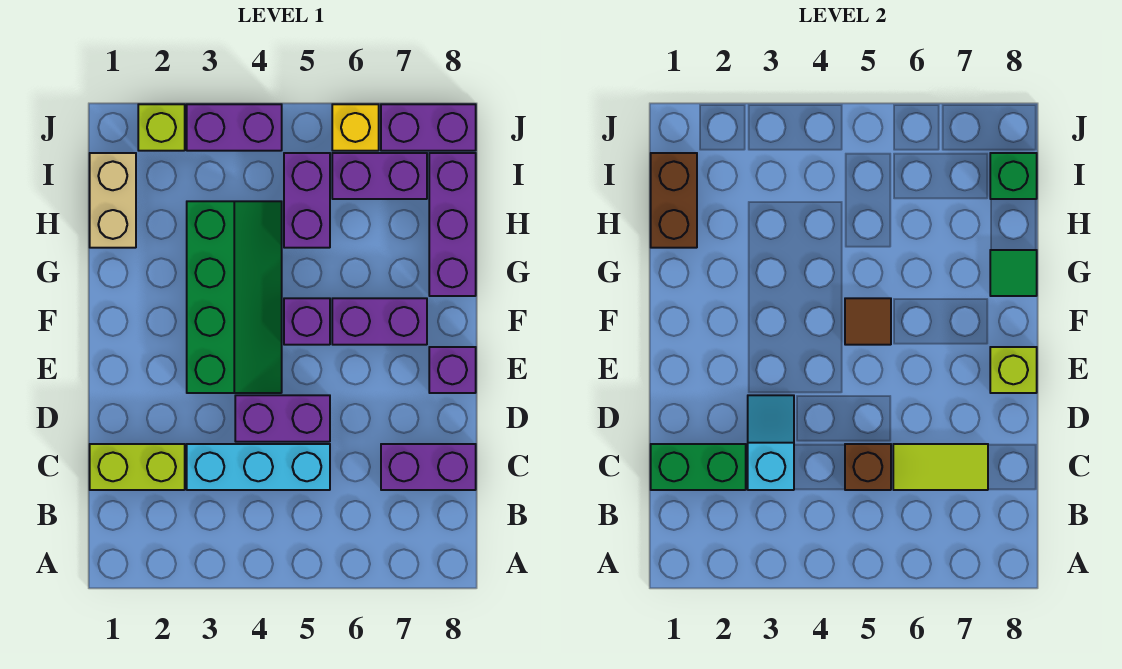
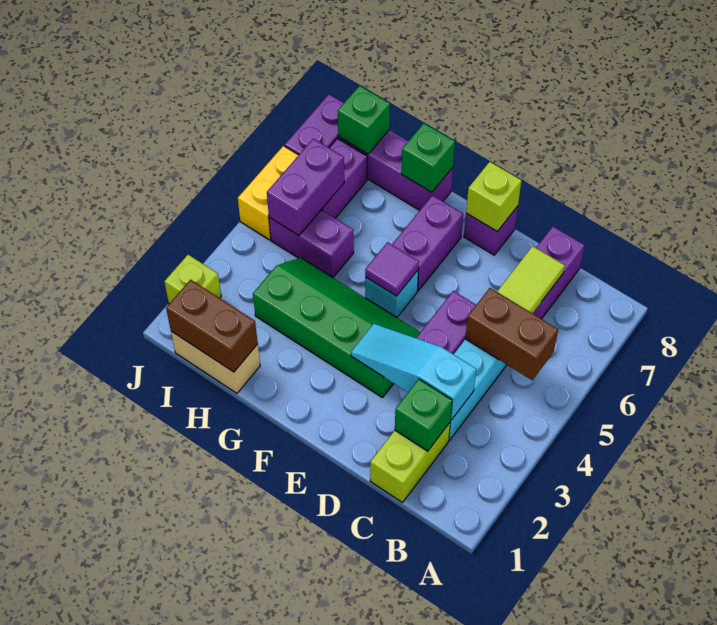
green brick C1:C2 level 2 -> green brick C2 level 2
cyan slope C3:D3 level 2 top C -> cyan slope C3:E3 level 2 top C
brown brick C5 level 2 -> brown brick B5:C5 level 2
purple brick F5 level 1 -> cyan brick F5 level 1
brown tile F5 level 2 -> purple tile F5 level 2
green tile G8 level 2 -> green brick G8 level 2
purple brick J3:J4 level 1 -> purple brick I5:I6 level 2
yellow brick J6 level 1 -> yellow brick J5:J6 level 1

